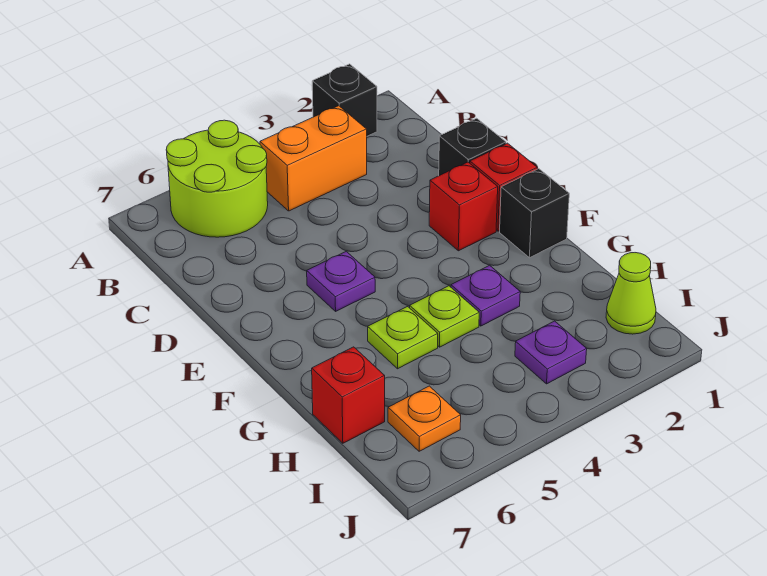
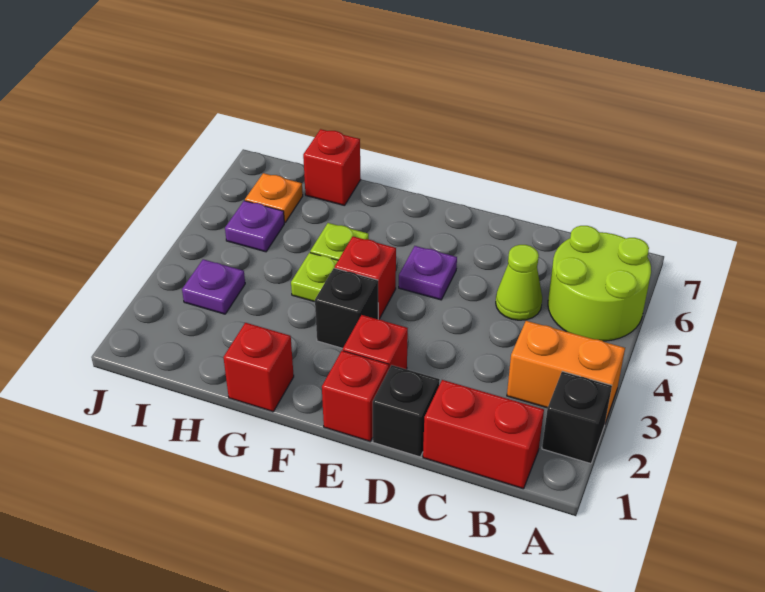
none -> red brick B1:C1 level 1
orange brick B3:B4 level 1 -> orange brick A3:B3 level 1
black brick F1 level 1 -> black brick F3 level 1
none -> red brick F4 level 1
none -> red brick G1 level 1
purple plate G3 level 1 -> purple plate I5 level 1
lime cone I1 level 1 -> lime cone C5 level 1

